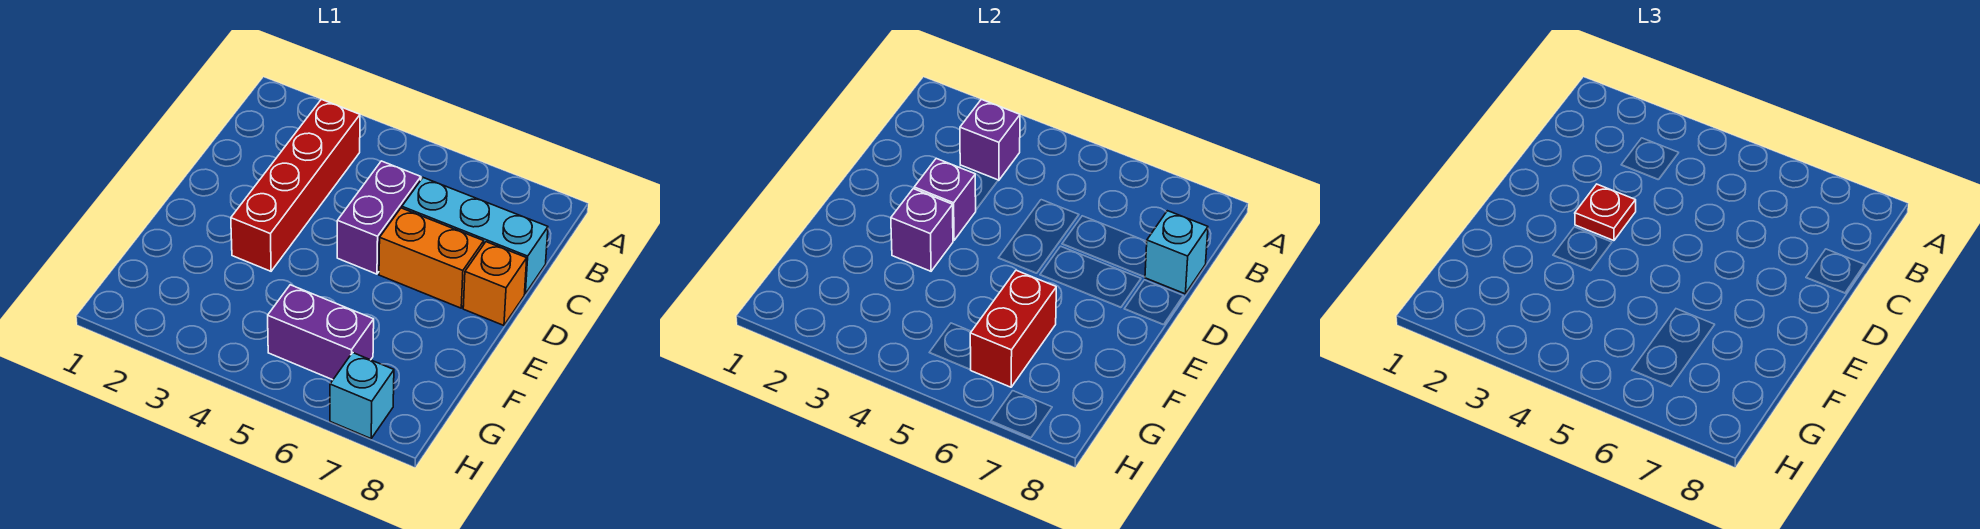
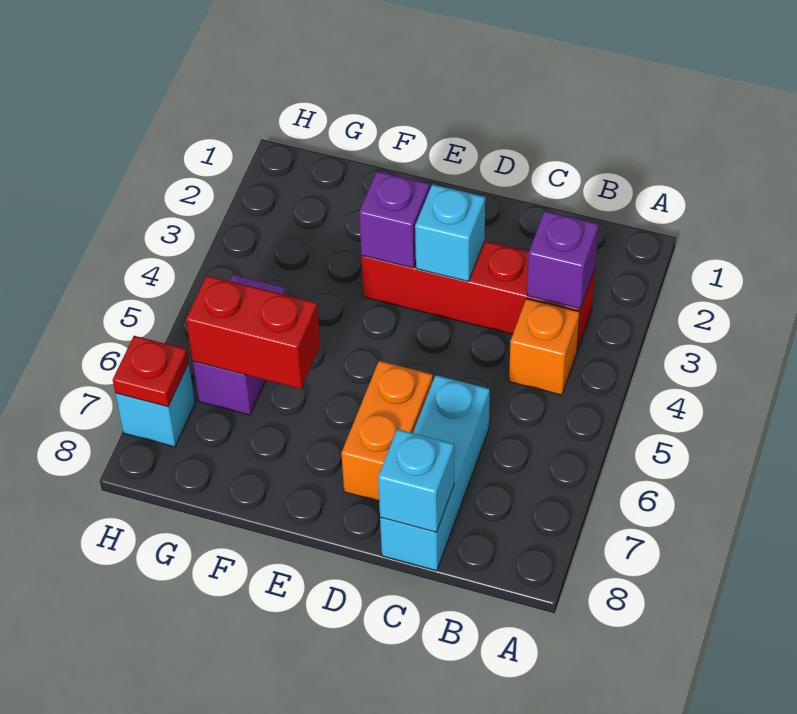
purple brick C5:D5 level 1 -> none
purple brick D3 level 2 -> cyan brick D3 level 2
red plate D3 level 3 -> red plate H7 level 2
orange brick D8 level 1 -> orange brick B4 level 1

